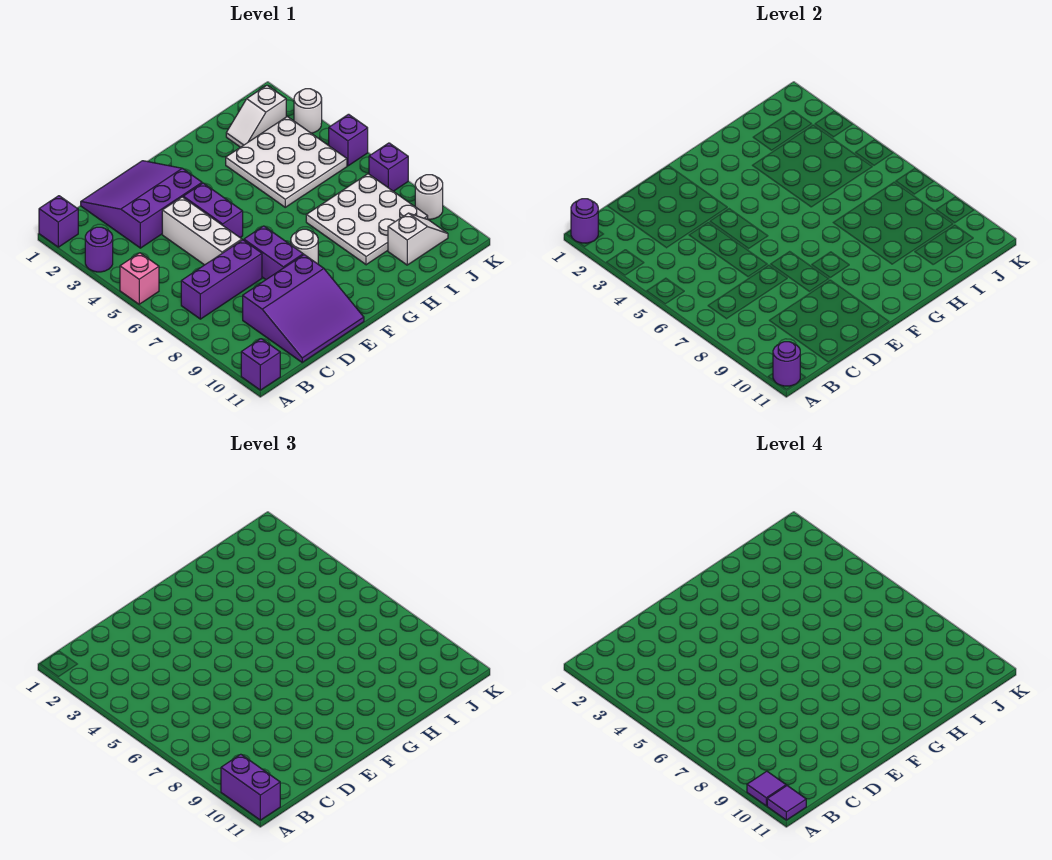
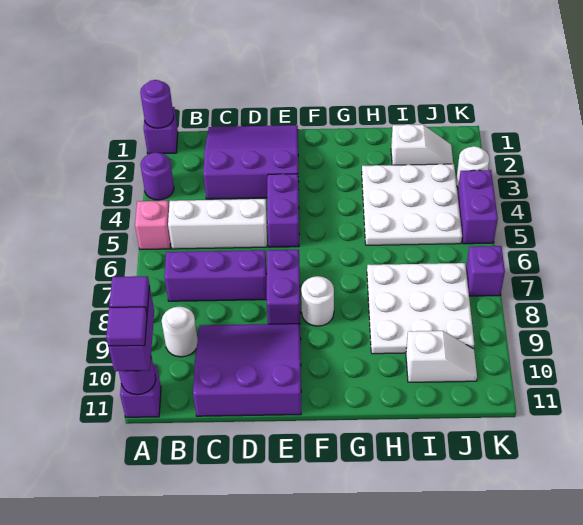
purple slope C9:E11 level 1 top 9 -> purple slope C9:E11 level 1 top 11
white brick D4:D6 level 1 -> white brick B5:D5 level 1
white slope I2:J2 level 1 top J -> white slope I2:J2 level 1 top I
purple brick K5 level 1 -> purple brick K4:K5 level 1
white round brick K9 level 1 -> white round brick B9 level 1

